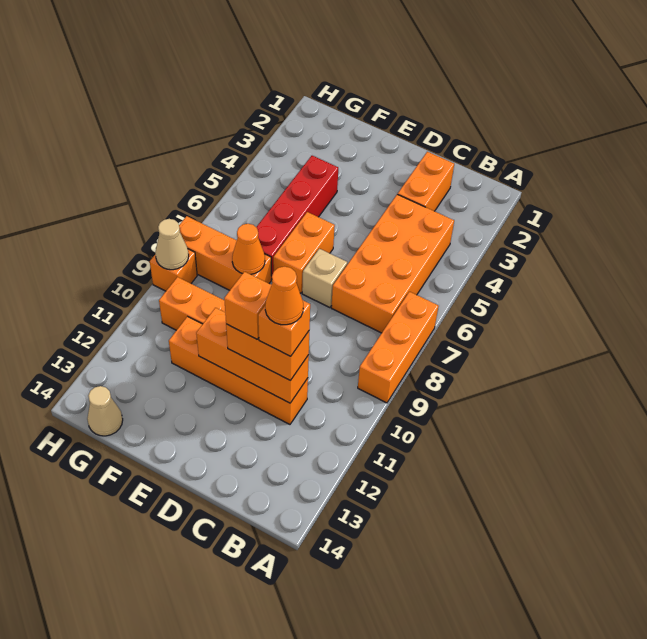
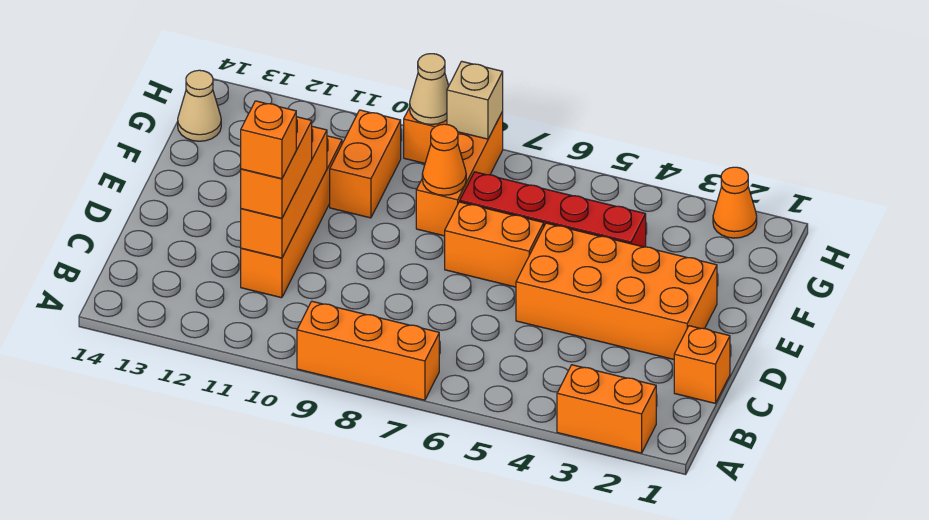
orange brick B4:C7 level 1 -> orange brick D2:E5 level 1
orange brick C2:C3 level 1 -> orange brick A2:A3 level 1
orange cone C11 level 5 -> orange cone H2 level 1
tan brick D7 level 1 -> tan brick H8 level 2
orange brick D11 level 4 -> orange brick C1 level 1

